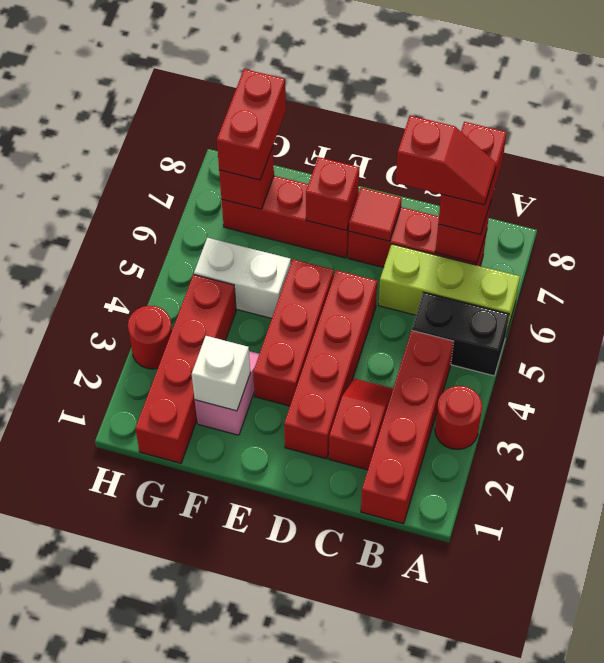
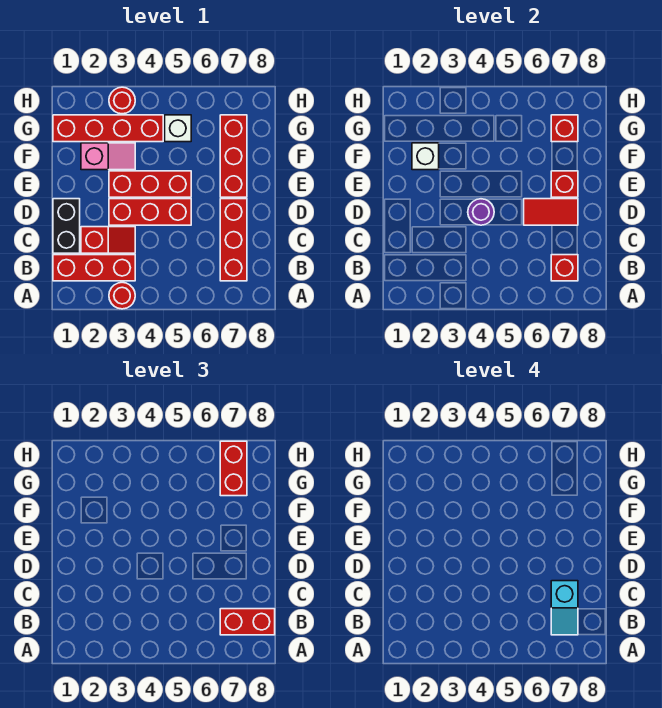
black brick A5:B5 level 1 -> black brick C1:D1 level 1
lime brick A6:C6 level 1 -> none
red brick B1:B4 level 1 -> red brick B1:B3 level 1
red slope B7:C7 level 4 top C -> cyan slope B7:C7 level 4 top C
red brick D2:D5 level 1 -> red brick D3:D5 level 1
none -> purple round brick D4 level 2
red tile D7 level 2 -> red tile D6:D7 level 2
white brick F5:G5 level 1 -> white brick G5 level 1
red brick G7:G8 level 3 -> red brick G7:H7 level 3

